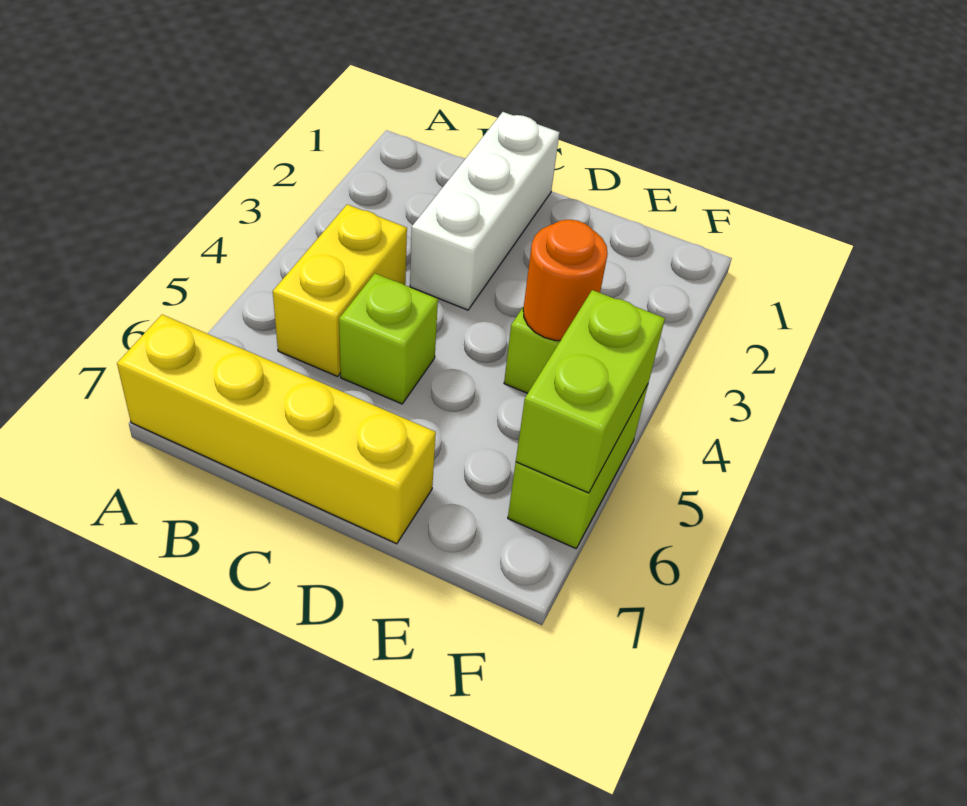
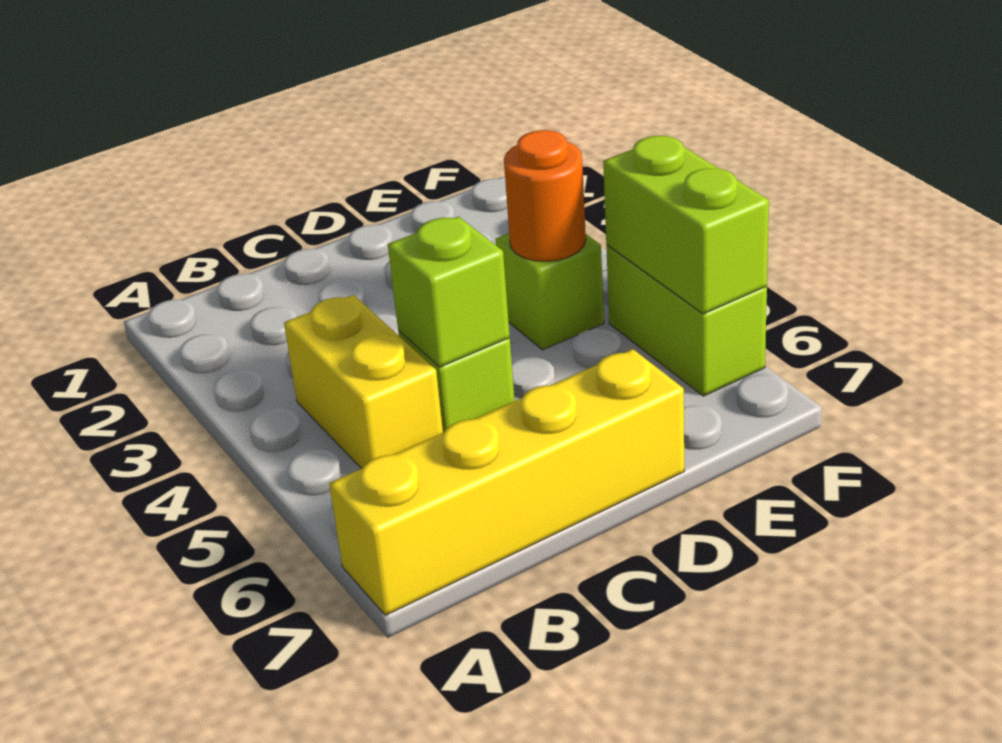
white brick C1:C3 level 1 -> none
none -> lime brick C5 level 2

